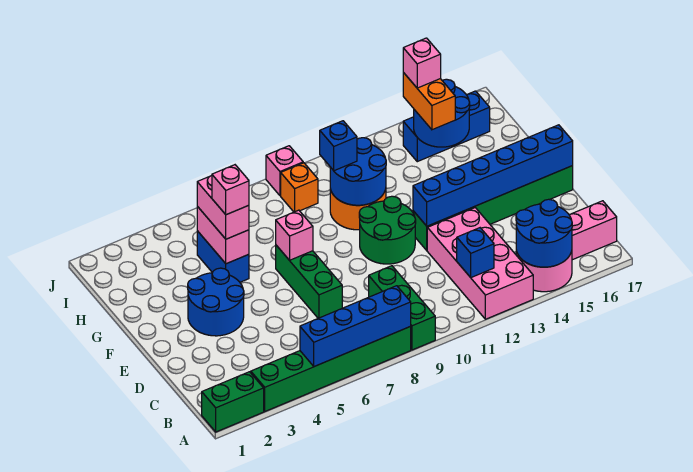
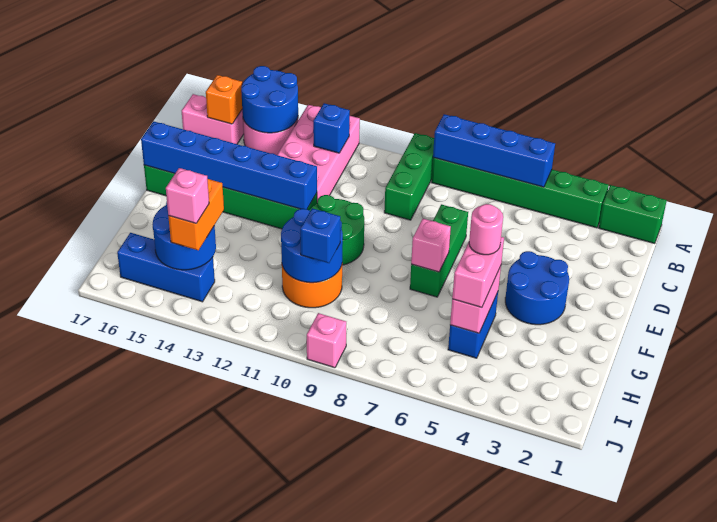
pink brick G5 level 4 -> pink round brick G5 level 4
orange brick I9 level 1 -> orange brick B16 level 2

